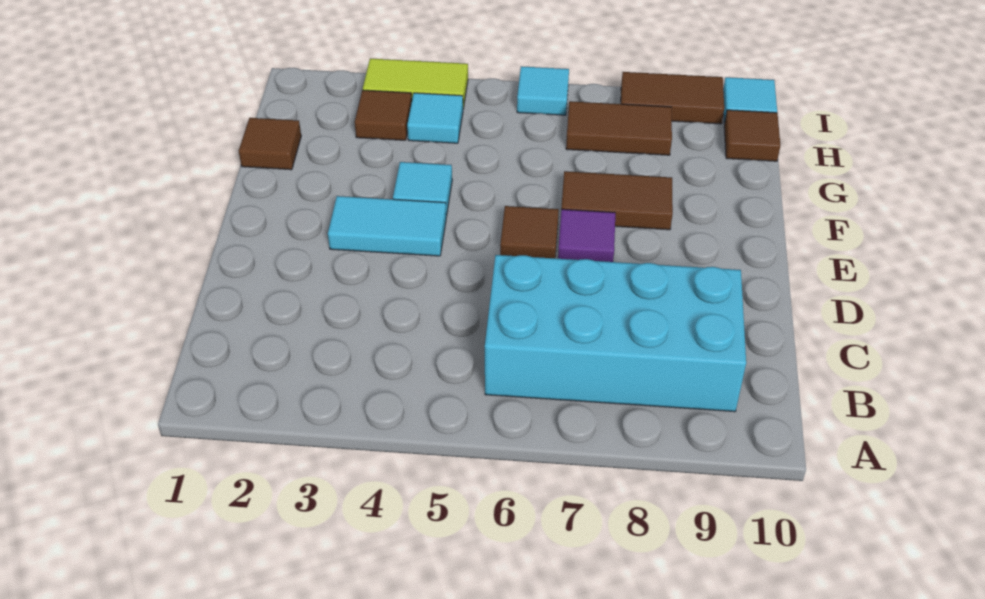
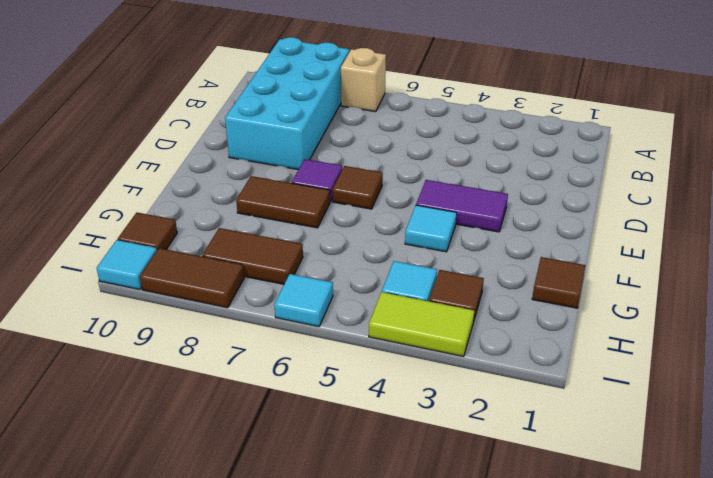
none -> tan brick A7 level 1
cyan brick B6:C9 level 1 -> cyan brick A8:D9 level 1
cyan tile E3:E4 level 1 -> purple tile E3:E4 level 1

